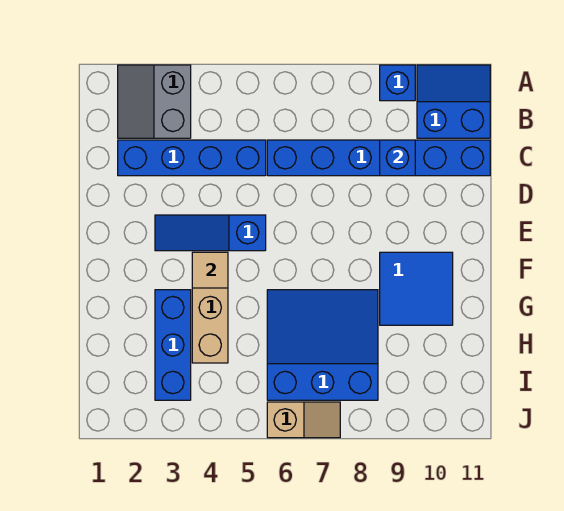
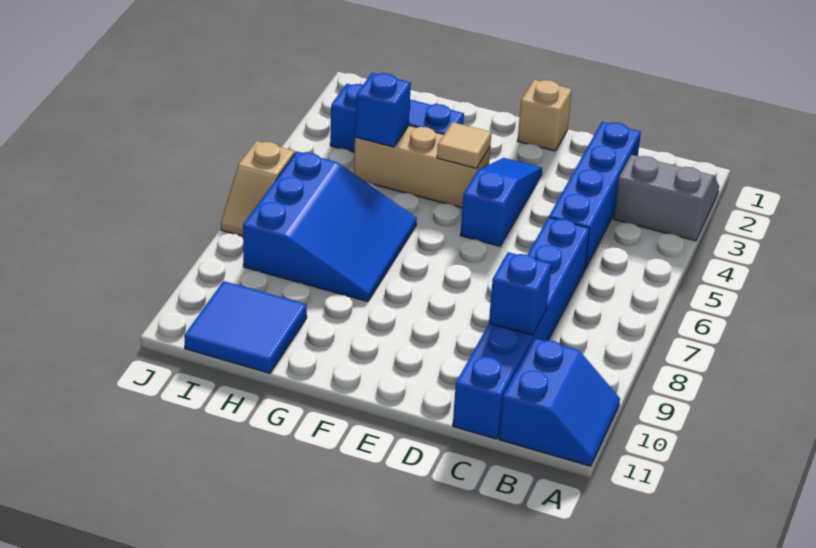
blue brick A9 level 1 -> blue brick H4 level 2
none -> tan brick E1 level 1
blue tile F9:G10 level 1 -> blue tile H10:I11 level 1

